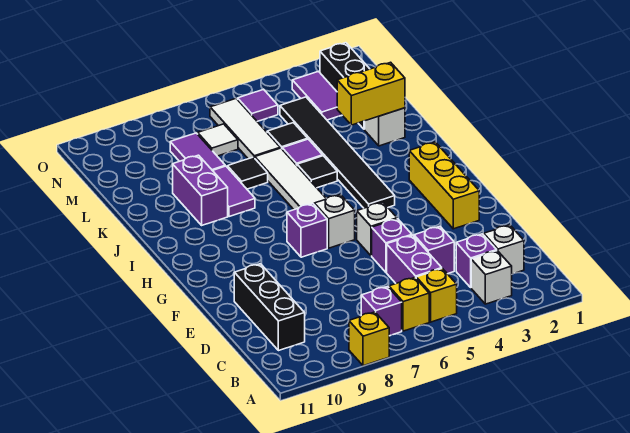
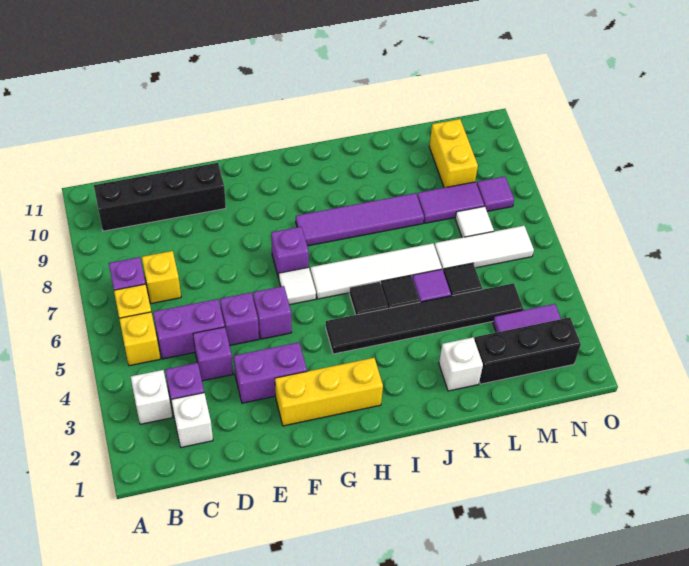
yellow brick A8 level 1 -> yellow brick C7 level 1
black brick C10:E10 level 1 -> black brick B10:E10 level 1
white brick F5 level 1 -> purple brick F5 level 1
white brick G6 level 1 -> white tile G6 level 1
purple tile J8:K8 level 1 -> purple tile H8:K8 level 1
purple brick J9:K9 level 1 -> purple brick E3:F3 level 1
yellow brick K2:K3 level 2 -> yellow brick M9:M10 level 1
black tile K7 level 1 -> black tile I5 level 1
purple tile N5 level 1 -> purple tile N8 level 1

